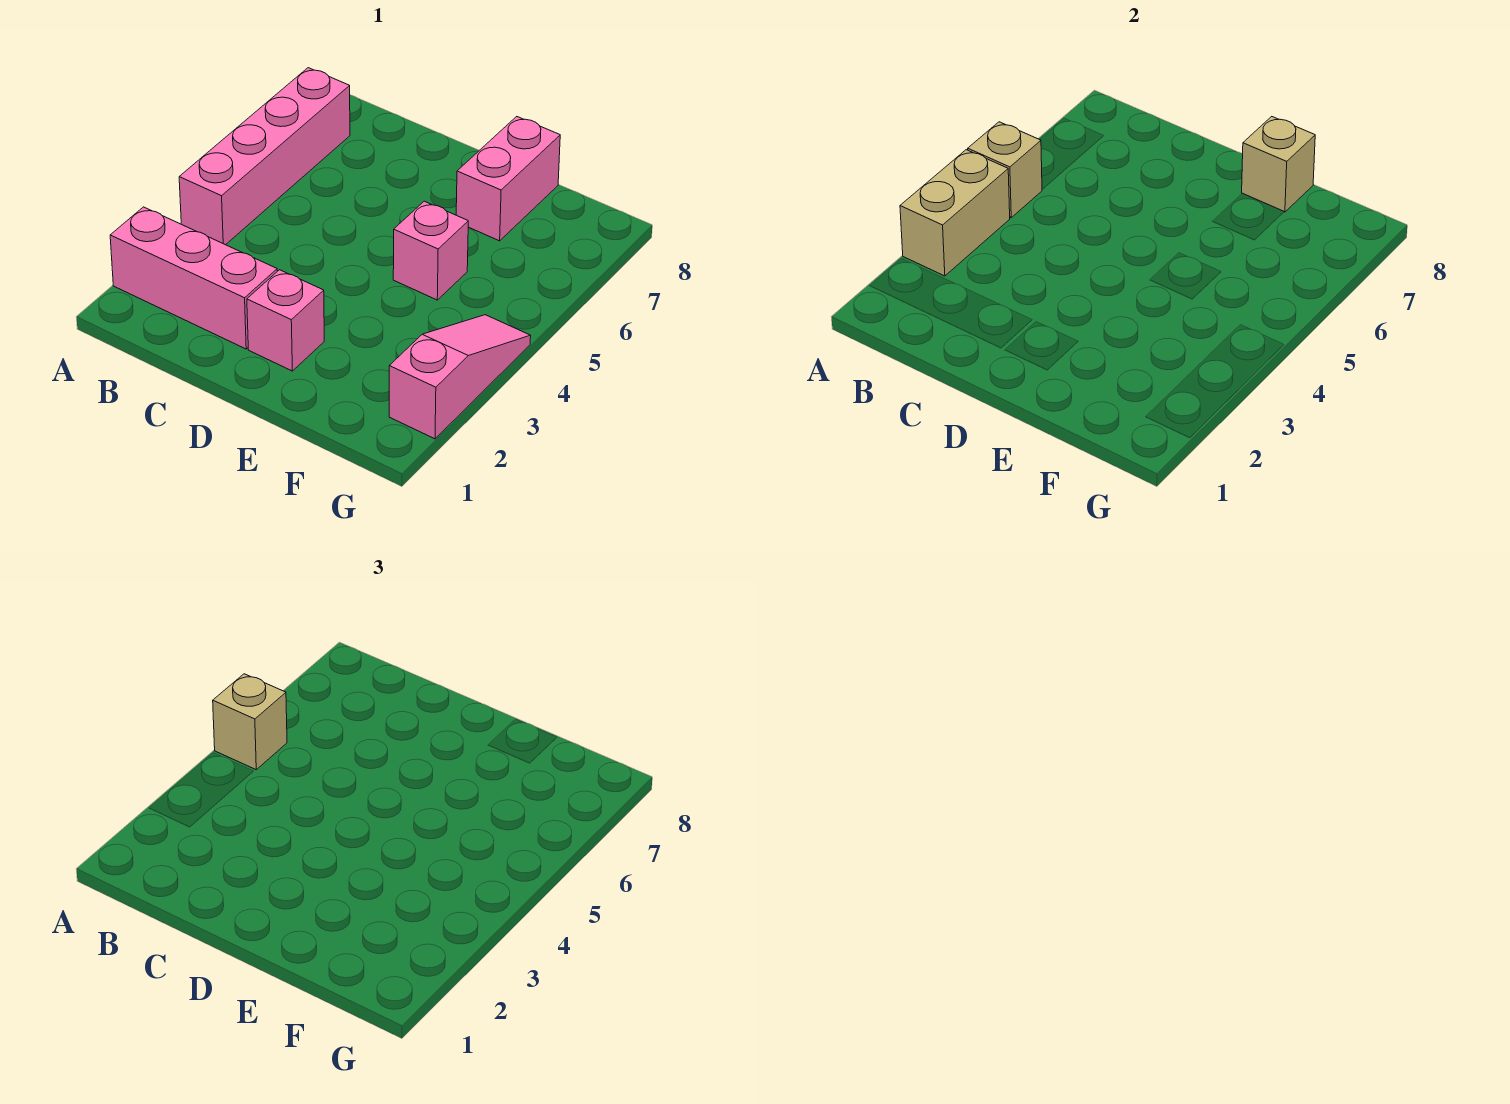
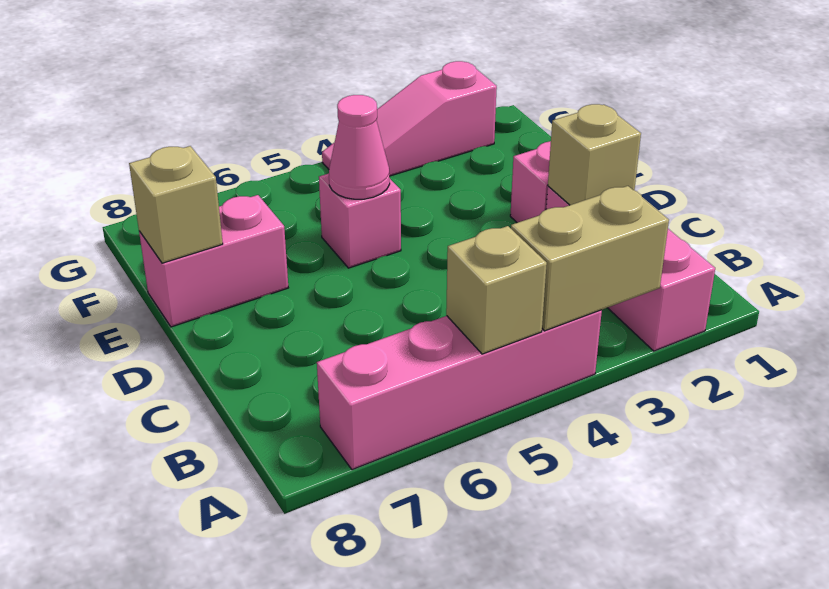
tan brick A5 level 3 -> tan brick C2 level 2
none -> pink cone E5 level 2

